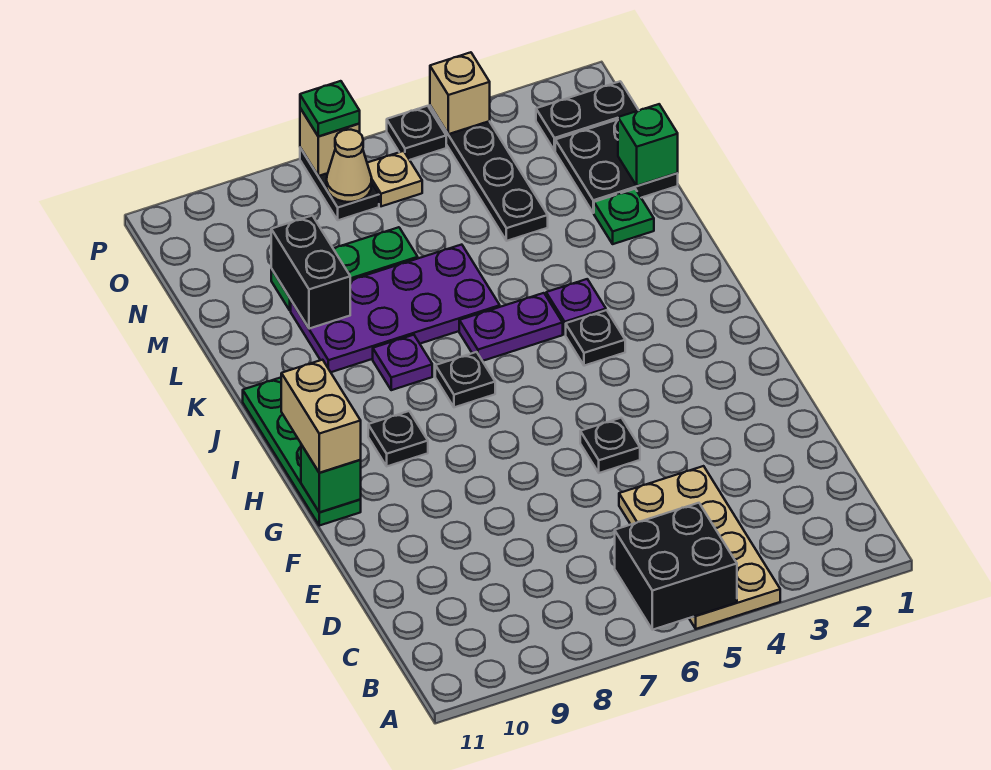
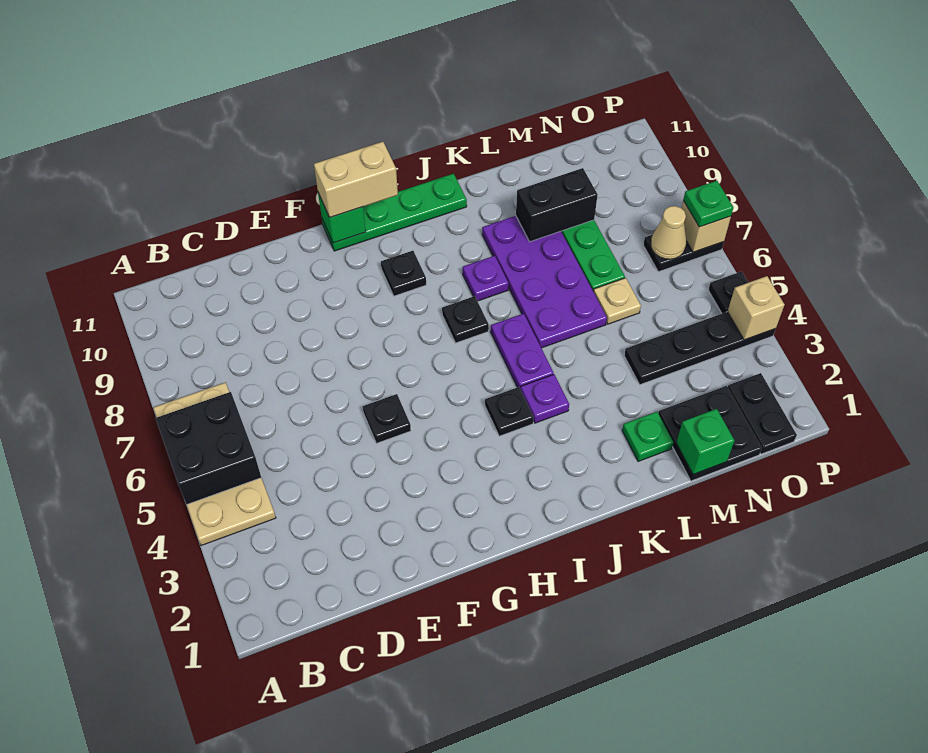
tan plate A4:D5 level 1 -> tan plate A4:B7 level 1
tan plate O6 level 1 -> tan plate M6 level 1

